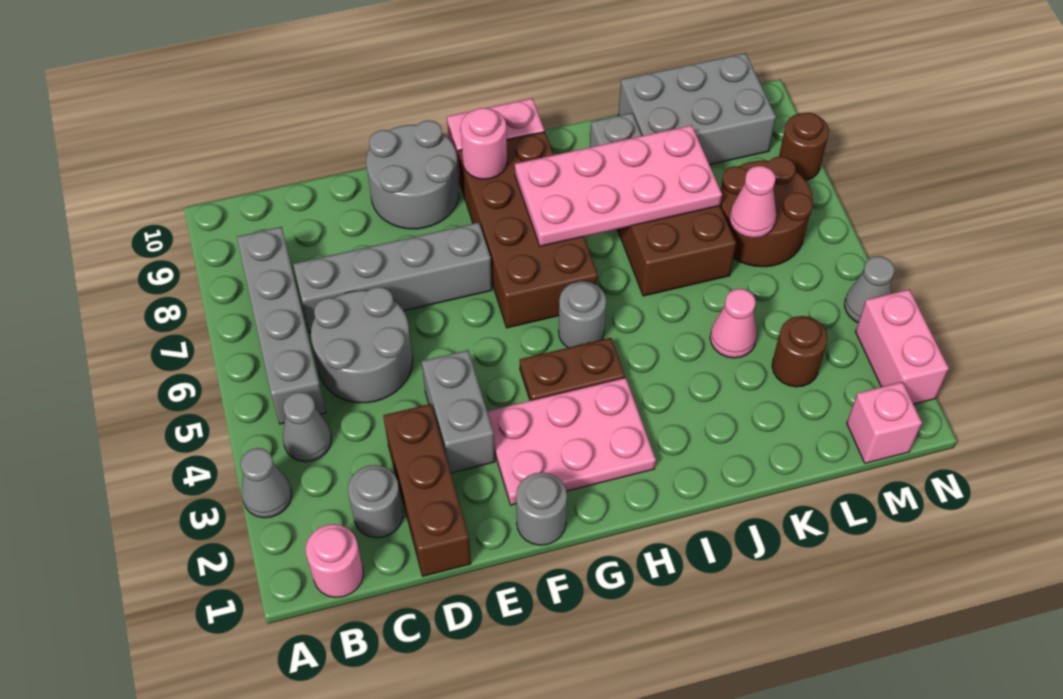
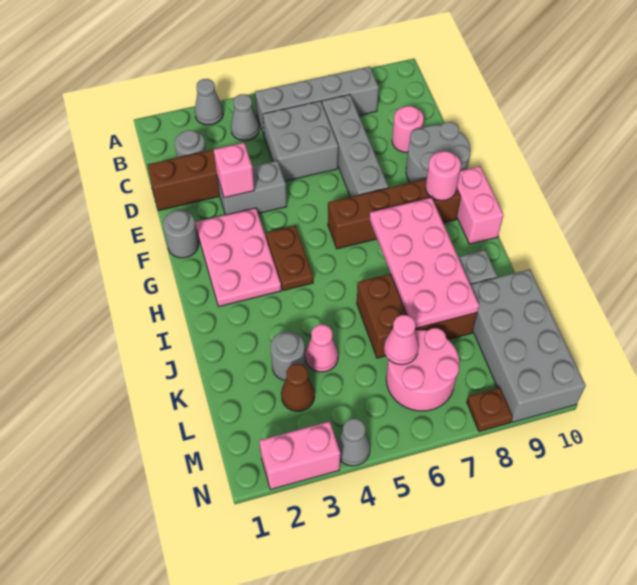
pink round brick B1 level 1 -> pink round brick D9 level 1
grey round brick C5:D6 level 1 -> grey brick C5:D6 level 1
brown brick G6:H9 level 1 -> brown brick G6:G9 level 1
grey round brick H5 level 1 -> grey round brick K3 level 1
grey brick K9:M10 level 1 -> grey brick K9:N10 level 1
brown round brick L3 level 1 -> brown cone L3 level 1
brown round brick L6:M7 level 1 -> pink round brick L6:M7 level 1
pink brick M1 level 1 -> pink brick E3 level 2
brown round brick N8 level 1 -> brown plate N8 level 1

